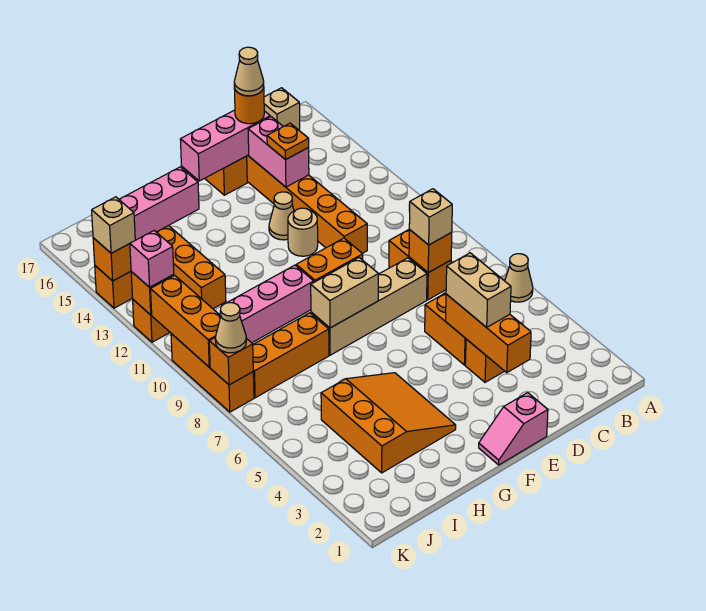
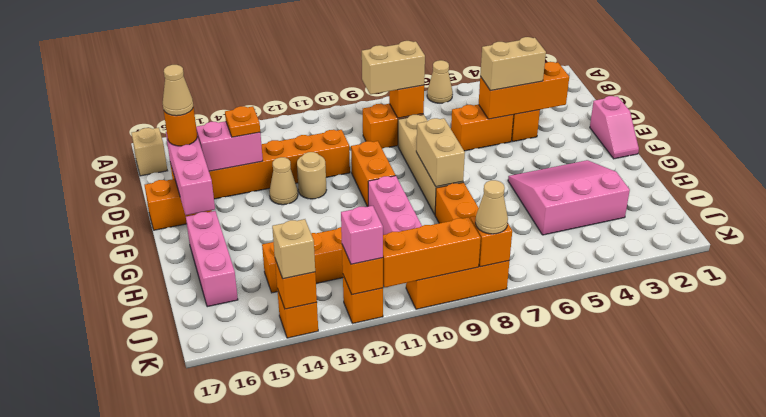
tan brick C8 level 3 -> tan brick C8:C9 level 3
orange slope G3:I5 level 1 top I -> pink slope G3:I5 level 1 top I

